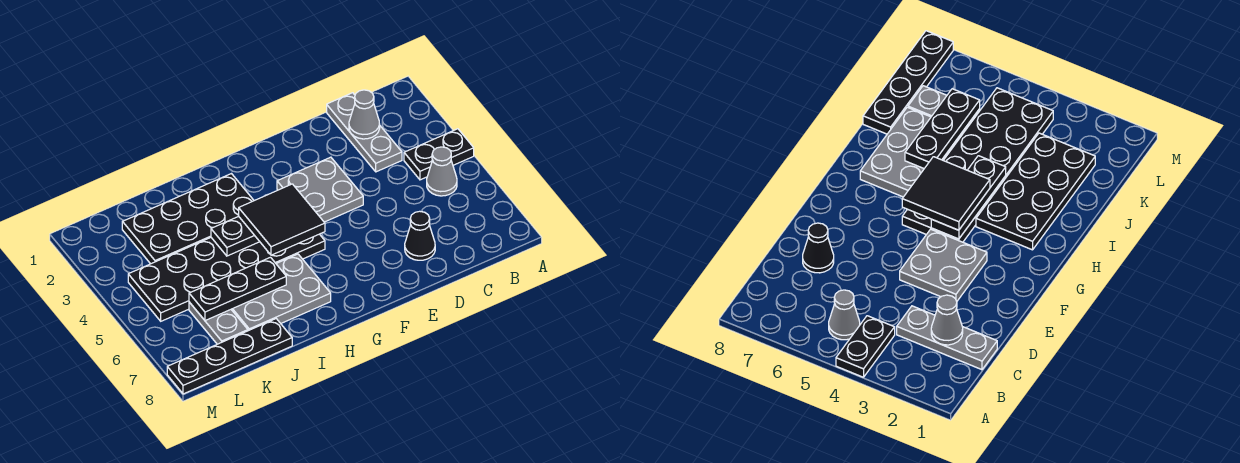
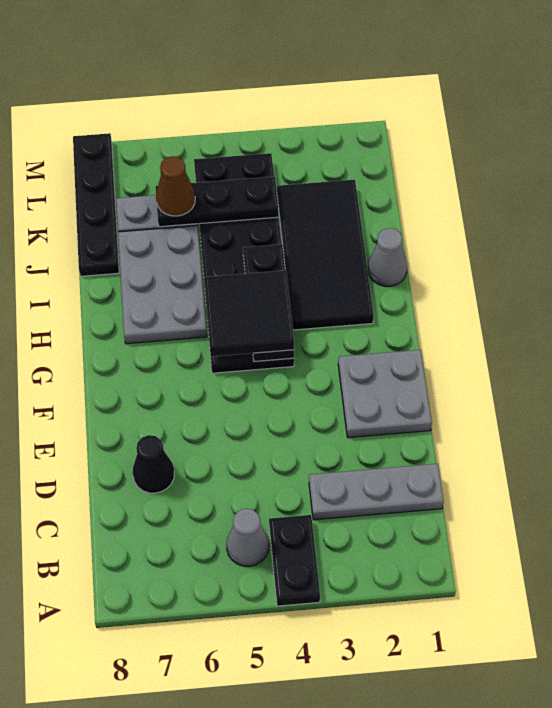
grey cone C2 level 2 -> grey cone I1 level 1
grey plate E3:F4 level 1 -> grey plate E1:F2 level 1
black plate H2:K3 level 1 -> black tile H2:K3 level 1
black plate I6:K6 level 2 -> black plate K4:K6 level 2
none -> brown cone K6 level 3

